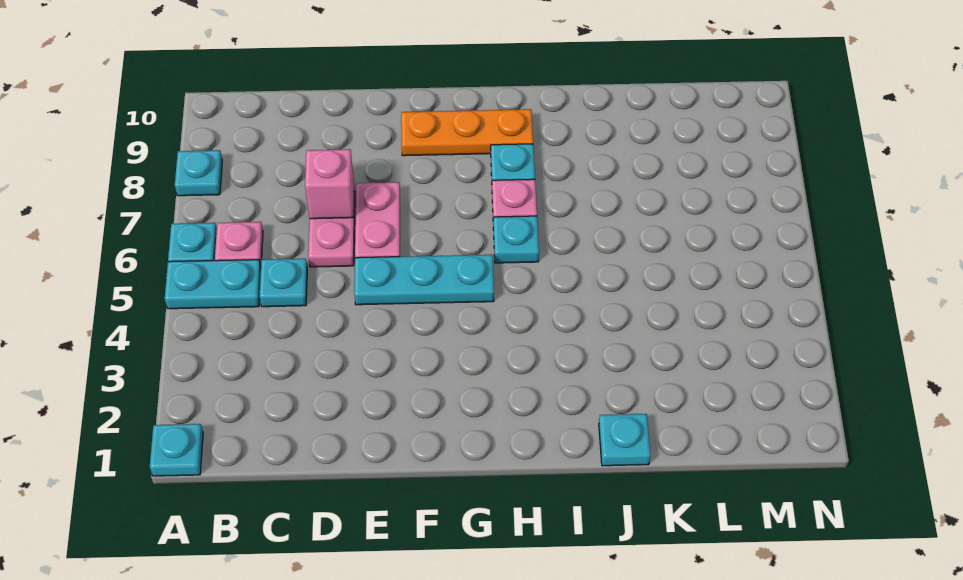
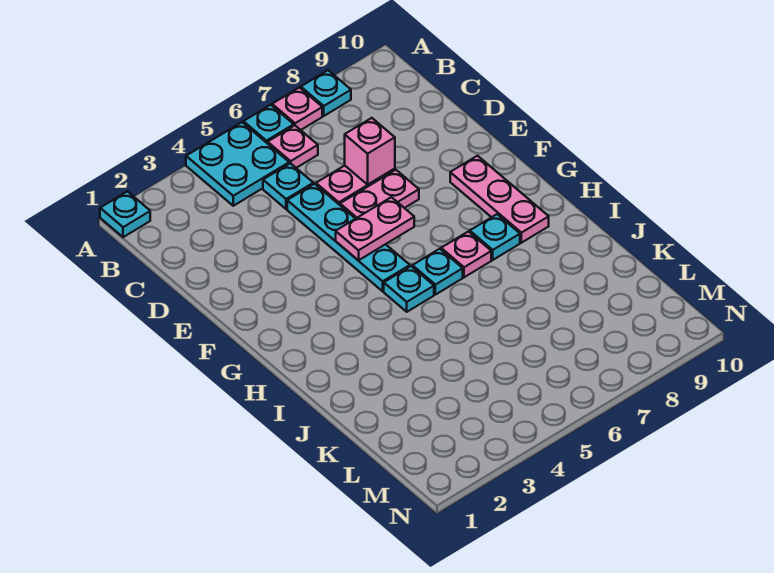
cyan plate A5:B5 level 1 -> cyan plate A4:B5 level 1
none -> pink plate A7 level 1
cyan plate E5:G5 level 1 -> cyan plate D5:G5 level 1
none -> pink plate F5:F6 level 2
orange plate F9:H9 level 1 -> pink plate F9:H9 level 1
cyan plate J1 level 1 -> cyan plate H5 level 1

